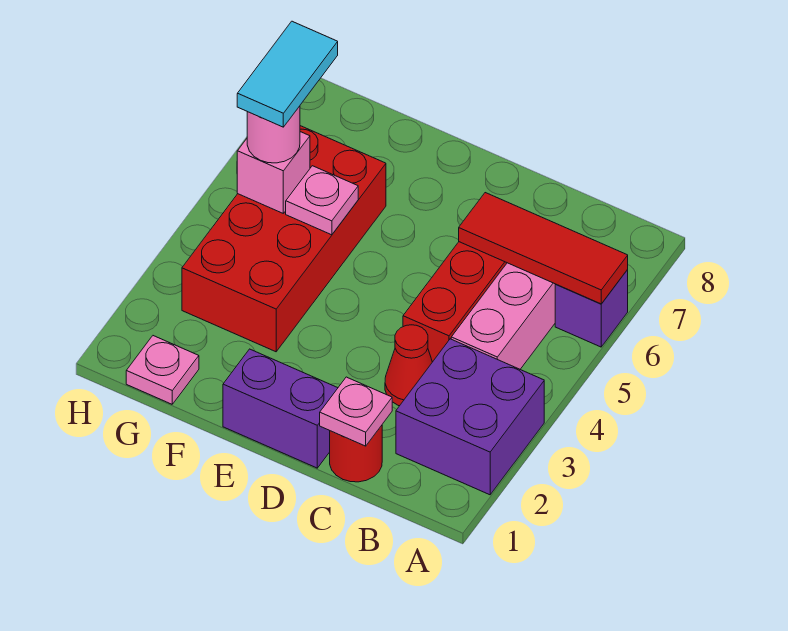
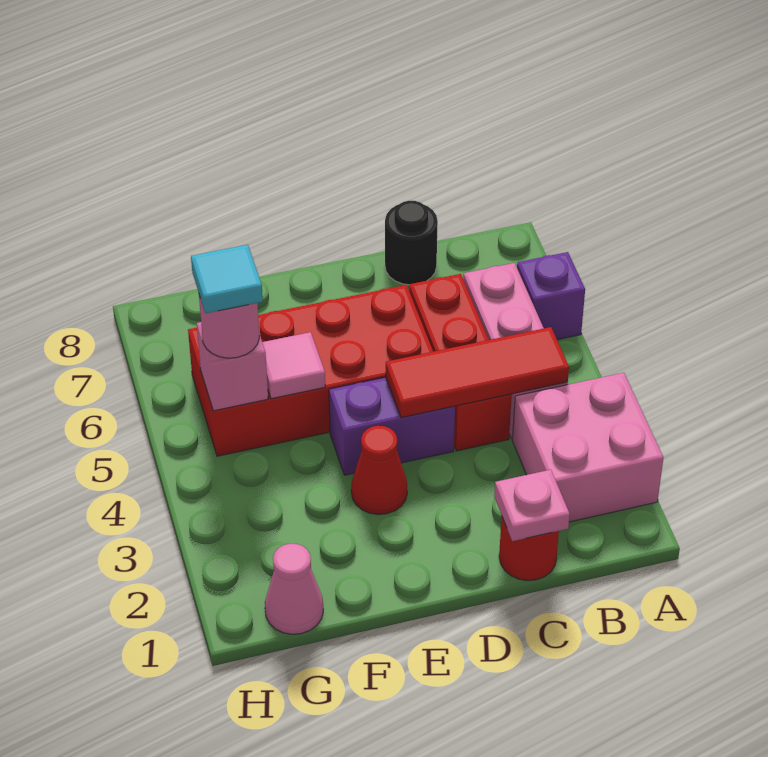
purple brick A2:B3 level 1 -> pink brick A2:B3 level 1
red tile A6:C6 level 2 -> red tile B4:D4 level 2
red cone C3 level 1 -> red cone E3 level 1
none -> black round brick C8 level 1
purple brick D1:E1 level 1 -> purple brick D4:E4 level 1
red brick F3:G6 level 1 -> red brick D5:G6 level 1
pink plate F5 level 2 -> pink tile F5 level 2
pink plate G1 level 1 -> pink cone G1 level 1
cyan tile G5:G6 level 4 -> cyan tile G5 level 4

